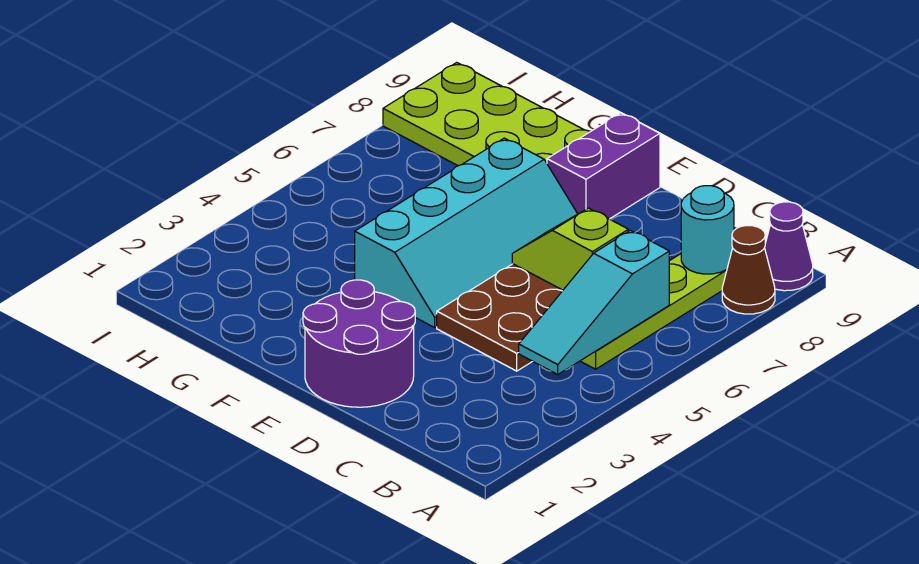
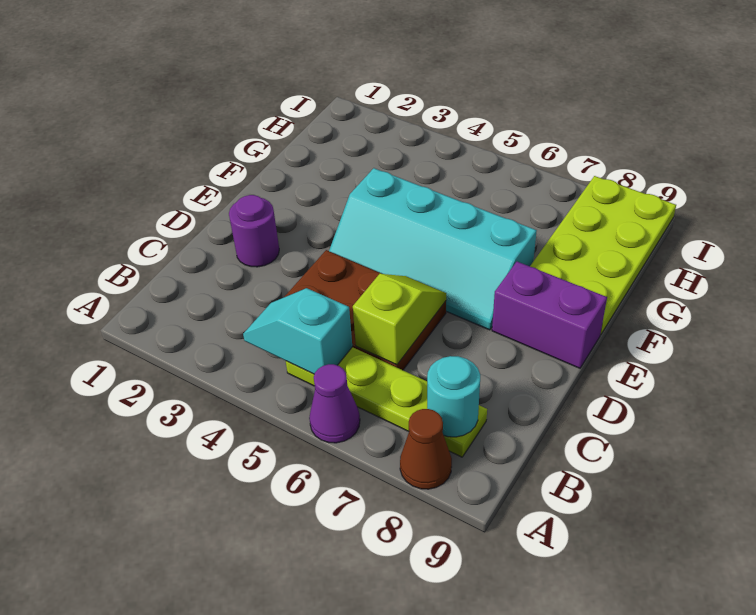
purple cone A9 level 1 -> purple cone A6 level 1
cyan slope B4:B6 level 2 top 6 -> cyan slope B4:B5 level 2 top 5
purple round brick D1:E2 level 1 -> purple round brick D2 level 1

